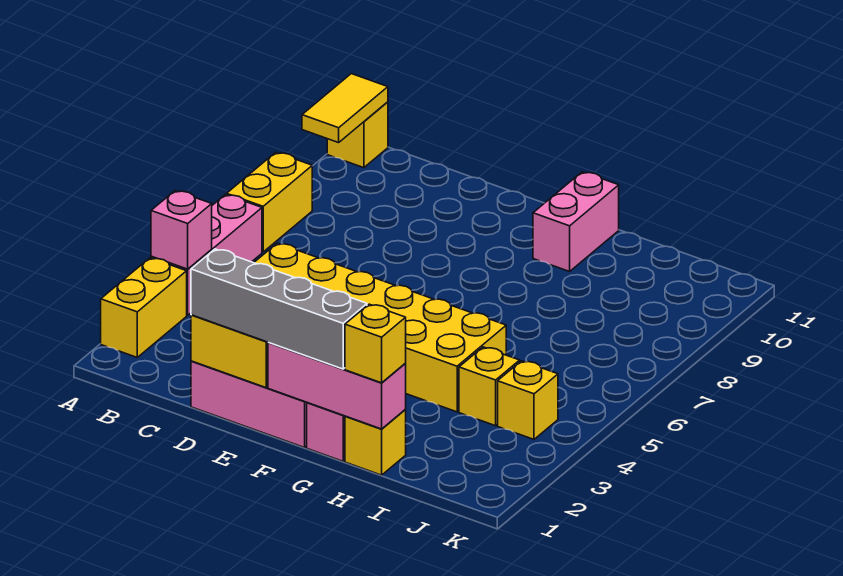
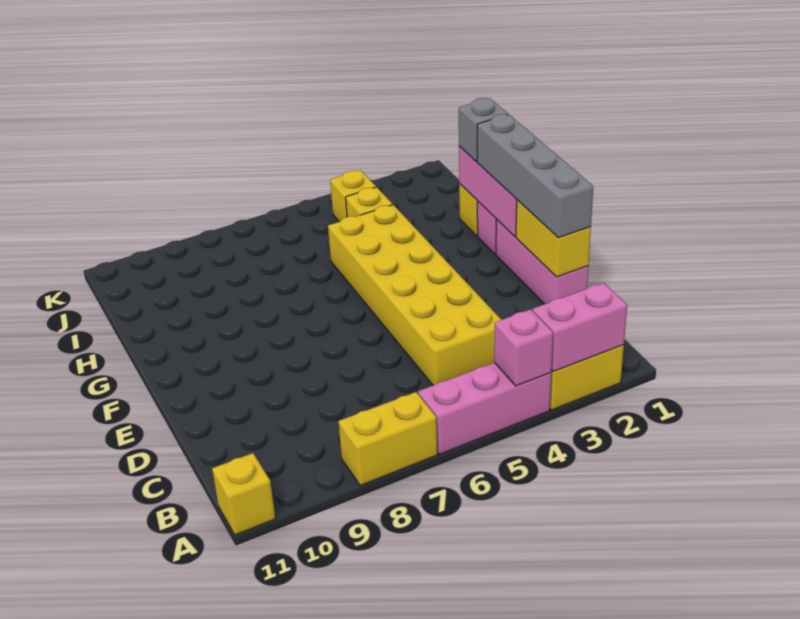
yellow tile A10:A11 level 2 -> none
pink brick G10:G11 level 1 -> pink brick A2:A3 level 2
yellow brick H1 level 3 -> grey brick H1 level 3

